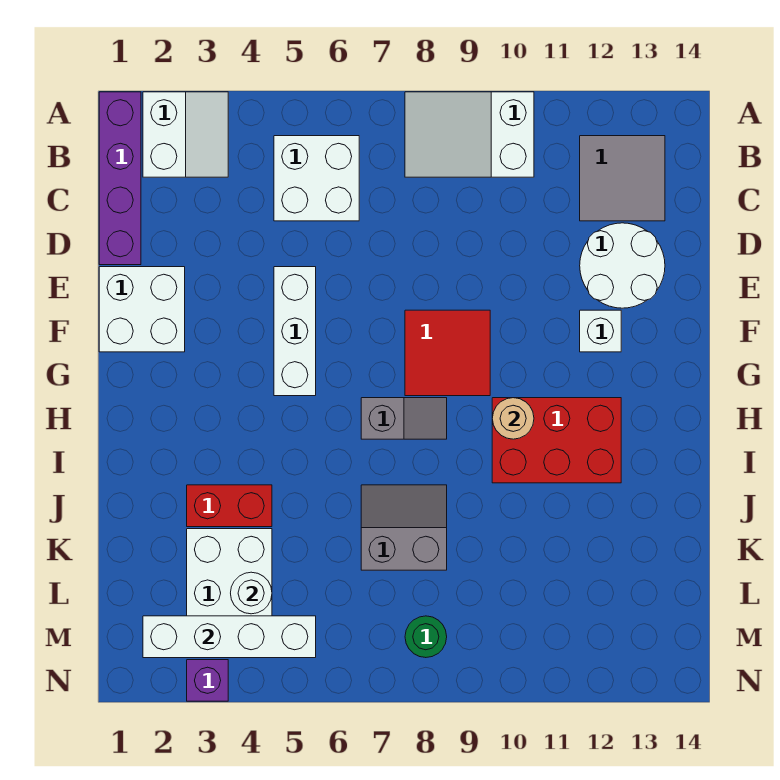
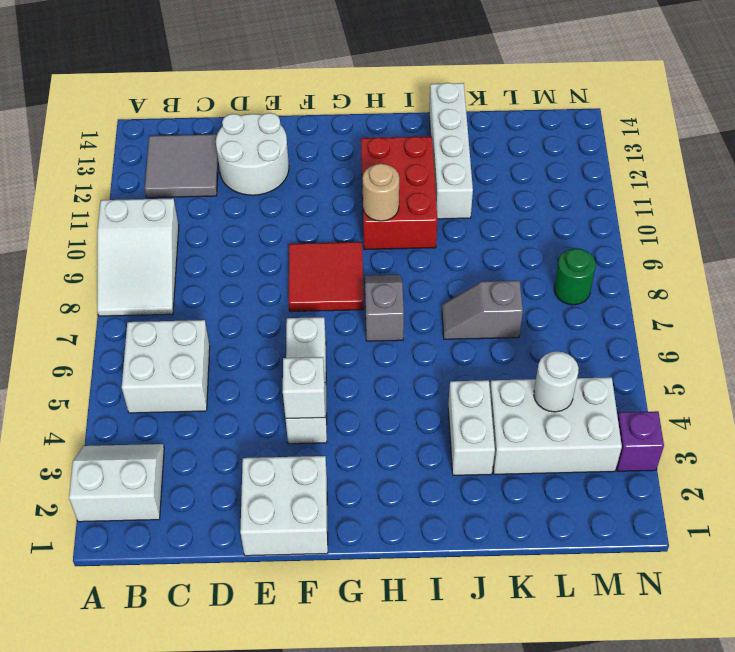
purple brick A1:D1 level 1 -> none
white brick E5:G5 level 1 -> white brick F4:F6 level 1
white brick F12 level 1 -> white brick F4 level 2
red brick J3:J4 level 1 -> white brick J3:J4 level 1
grey slope J7:K8 level 1 top K -> grey slope J7:K7 level 1 top K
white brick M2:M5 level 2 -> white brick J11:J14 level 1

